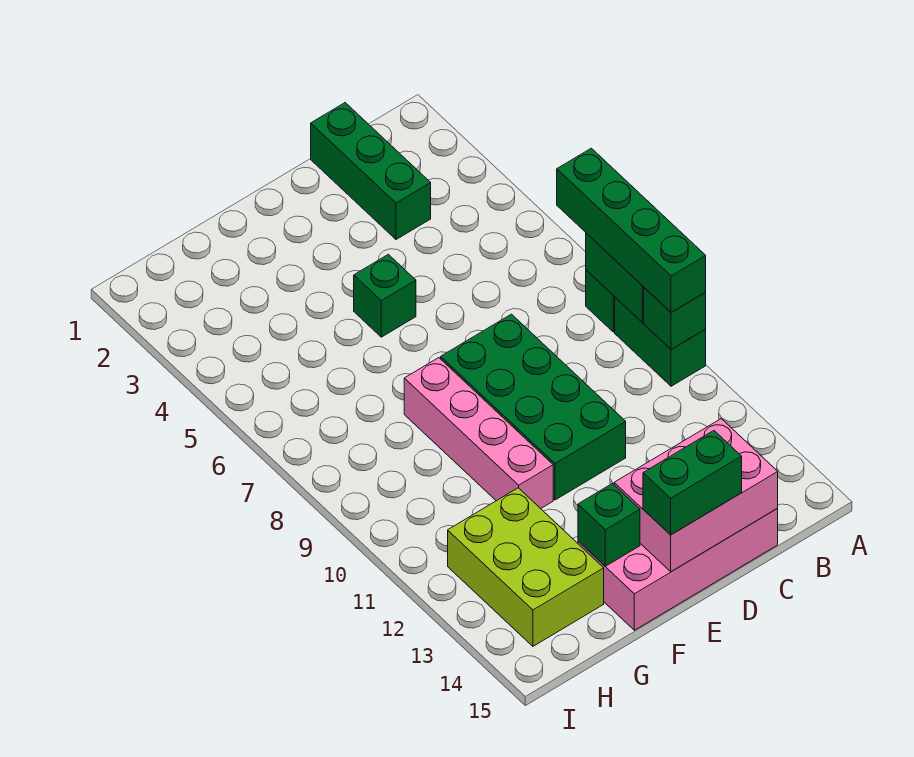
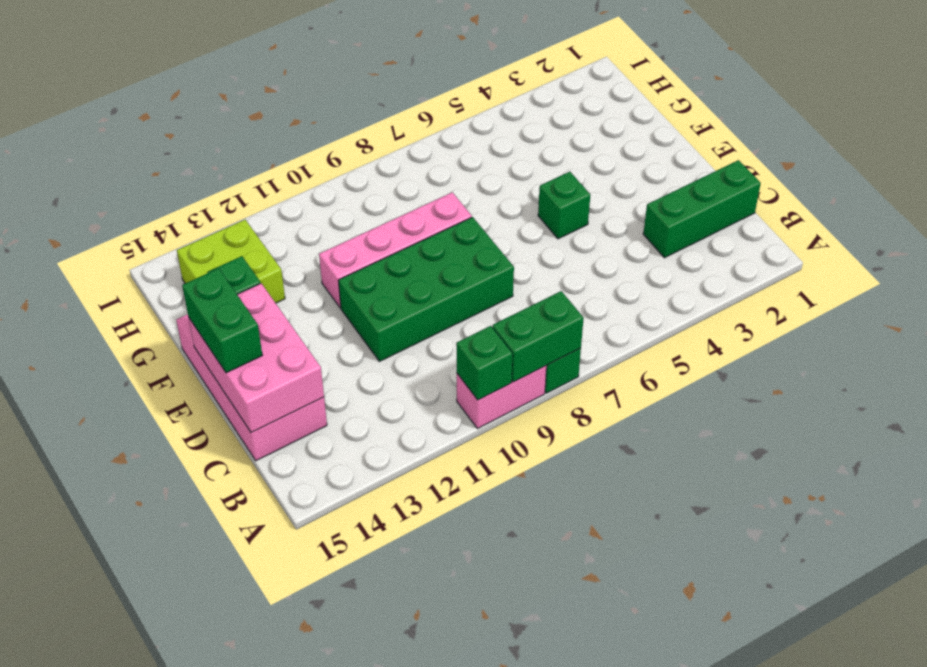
green brick A7:A10 level 3 -> none
green brick A9:A10 level 1 -> pink brick A9:A10 level 1
lime brick G12:H14 level 1 -> lime brick G13:H14 level 1

